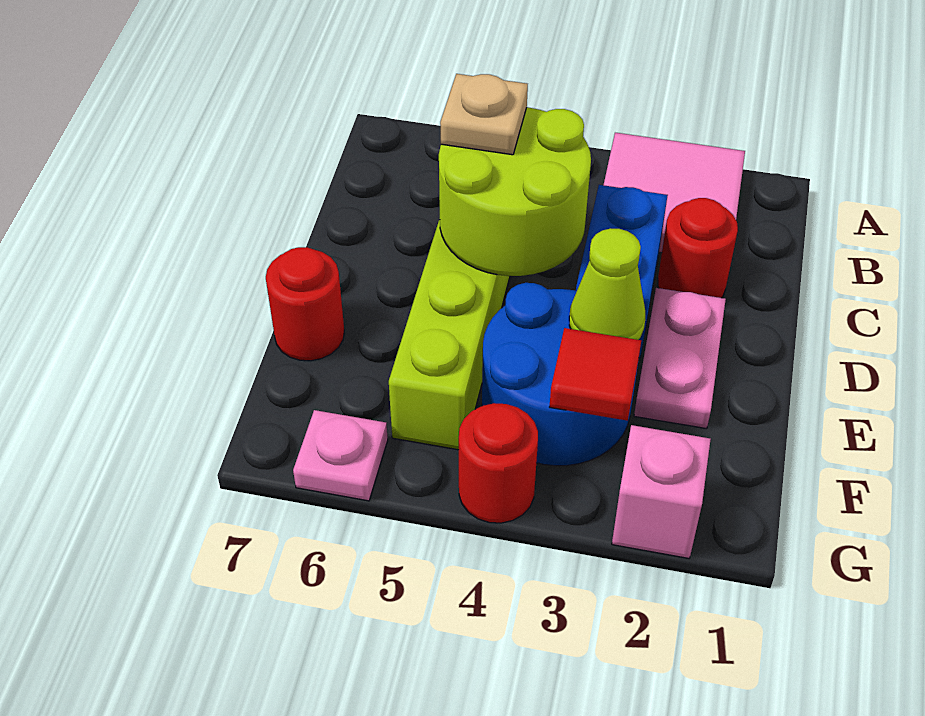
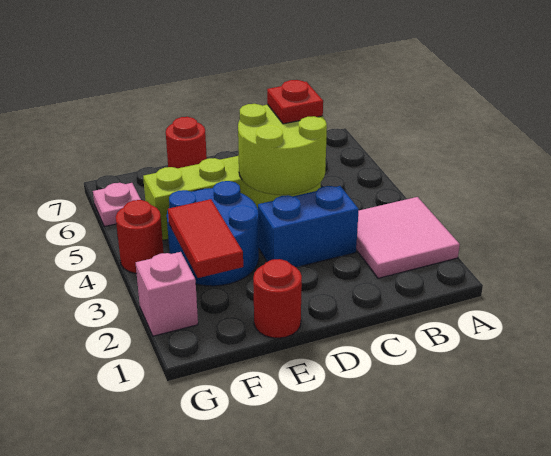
red round brick C2 level 1 -> red round brick E1 level 1
tan plate C5 level 3 -> red plate C5 level 3
pink plate D2:E2 level 1 -> none
lime cone E3 level 2 -> none
red tile F3 level 2 -> red tile F2:F3 level 2

